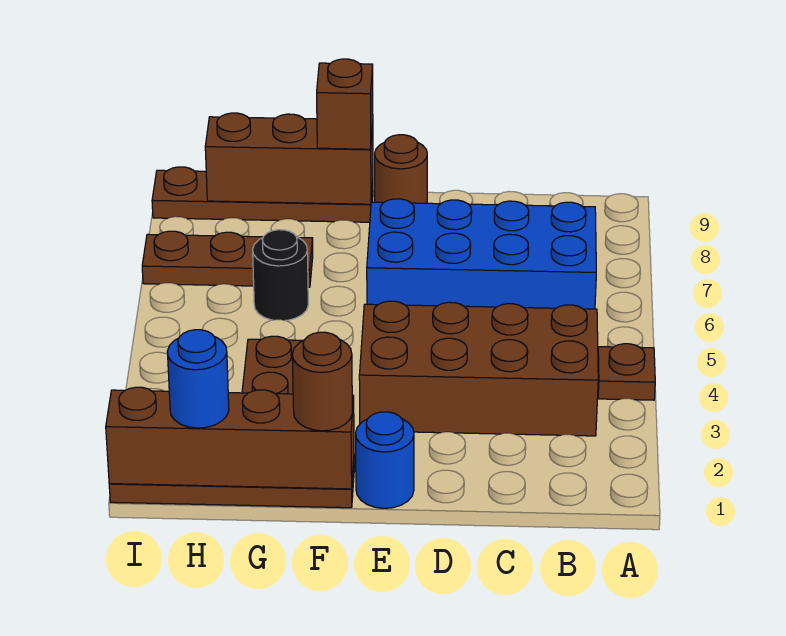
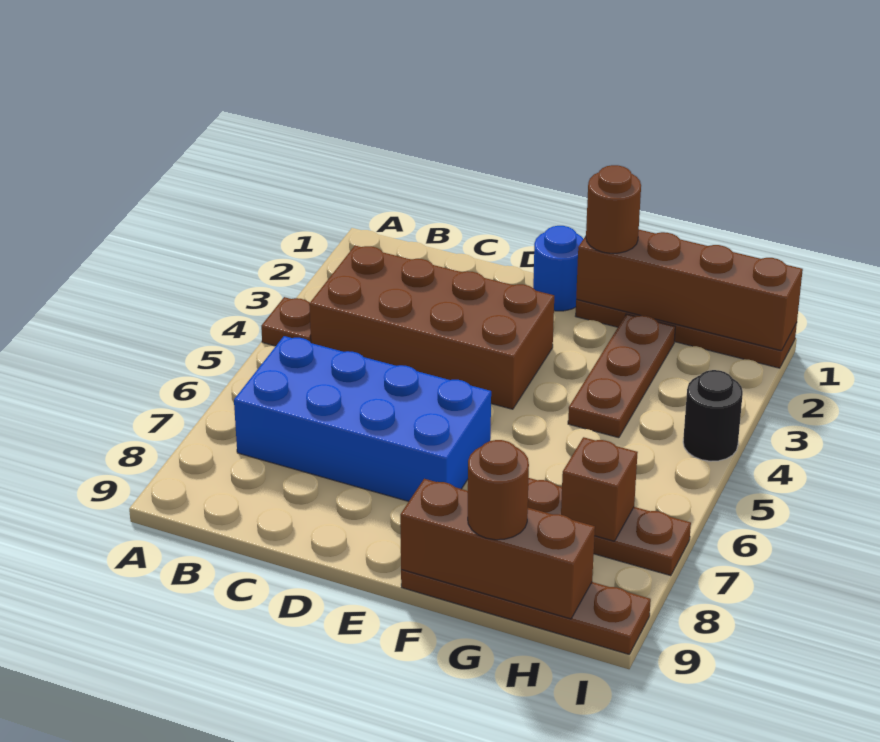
brown round brick E9 level 1 -> brown round brick G9 level 3
brown brick F9 level 3 -> brown brick H7 level 2
black round brick G6 level 1 -> black round brick I4 level 1
blue round brick H1 level 3 -> none

